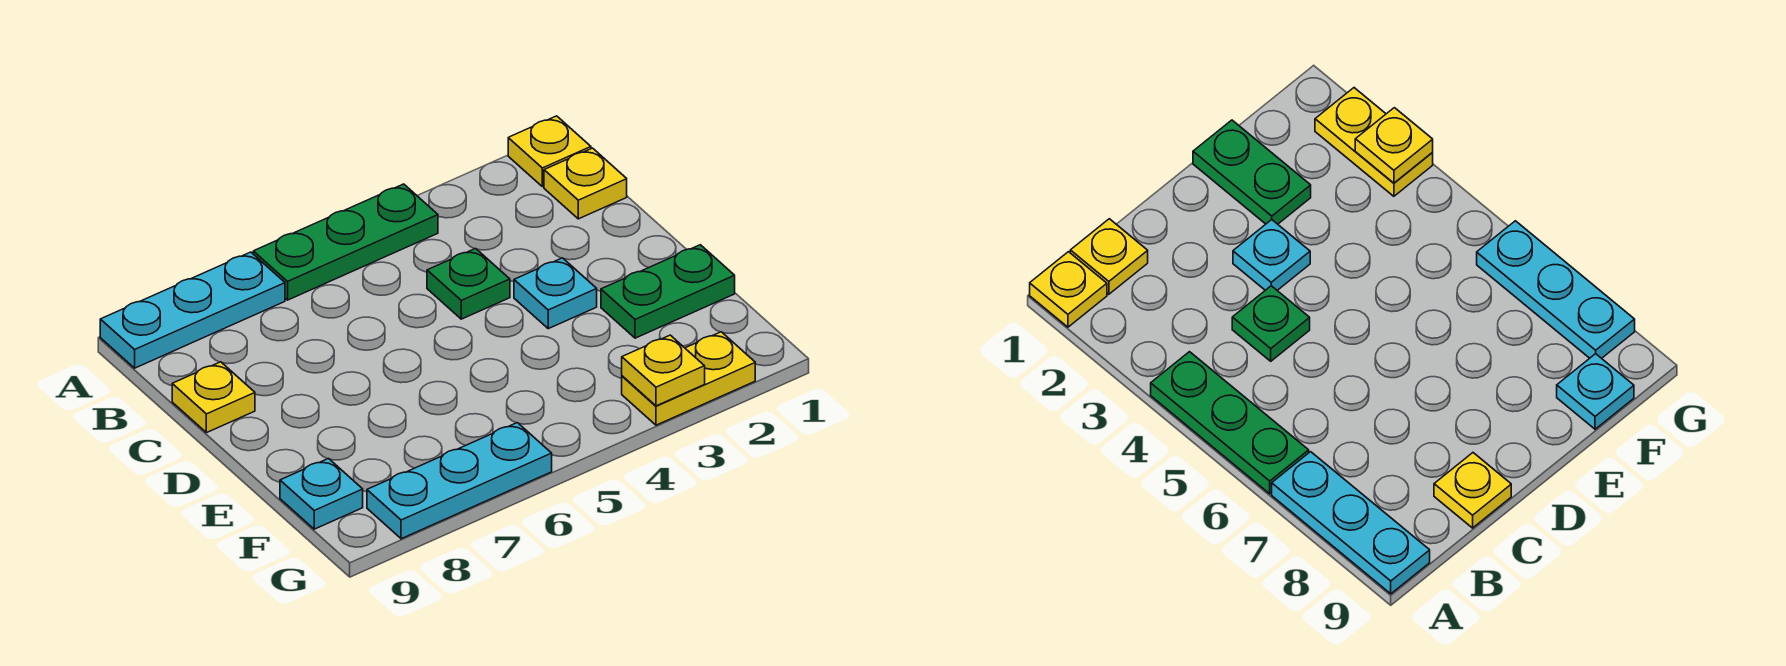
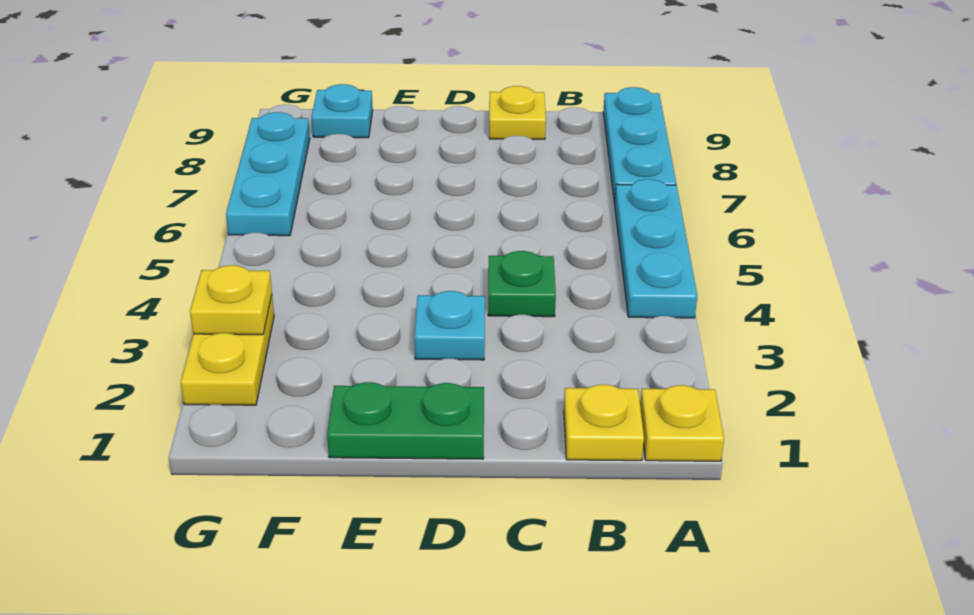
green plate A4:A6 level 1 -> cyan plate A4:A6 level 1
green plate E1:E2 level 1 -> green plate D1:E1 level 1

